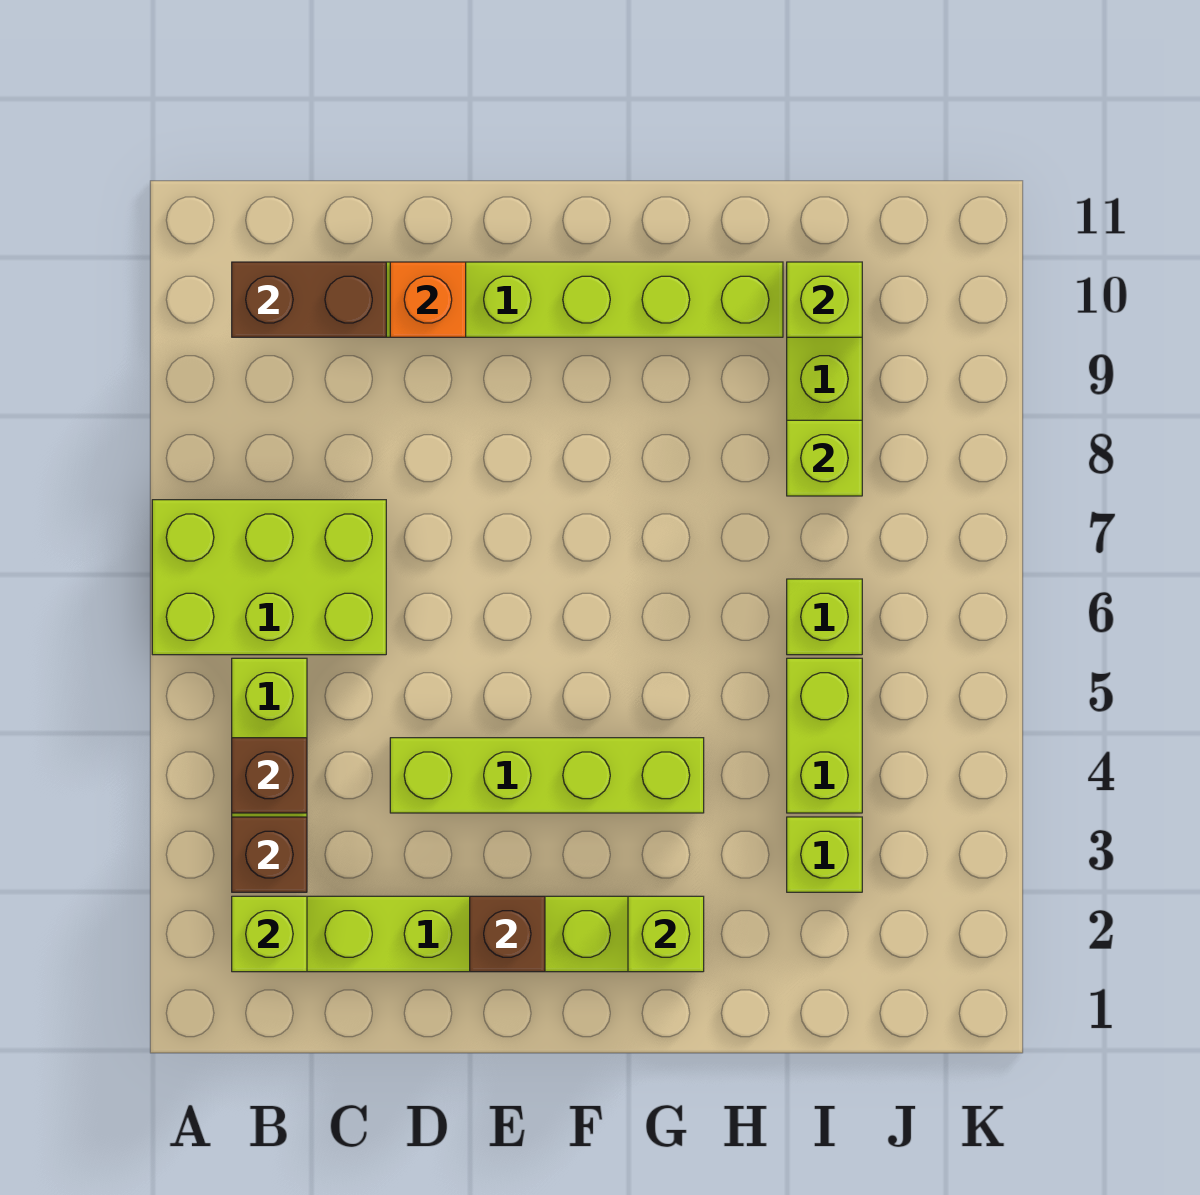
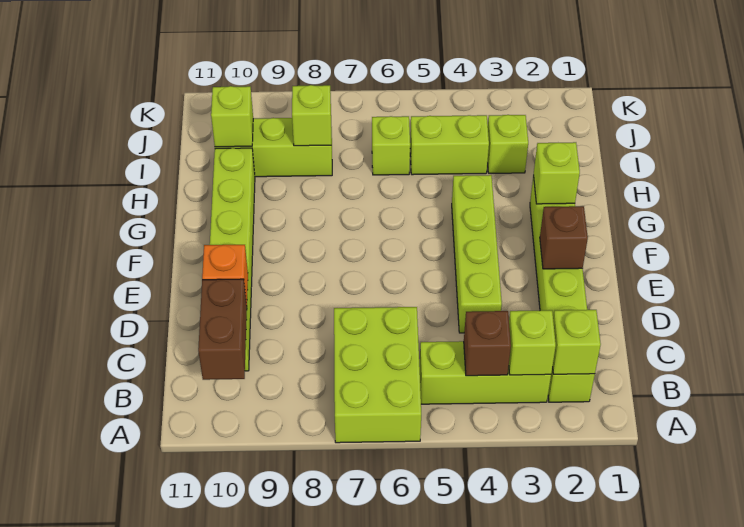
brown brick B3 level 2 -> lime brick B3 level 2

